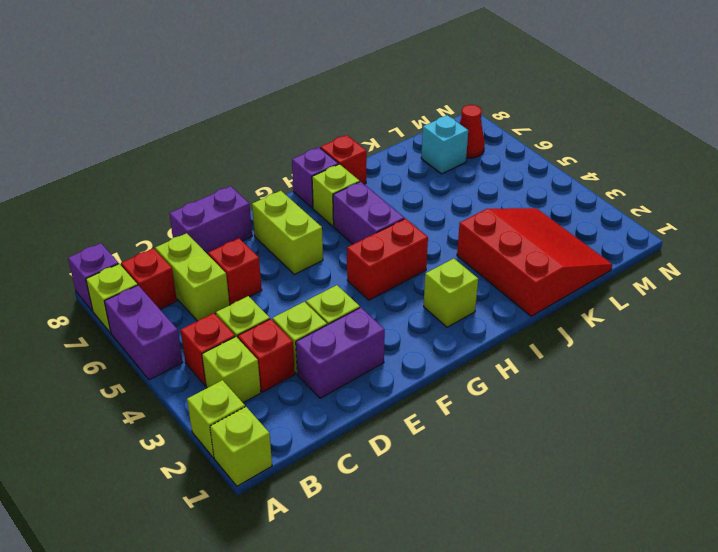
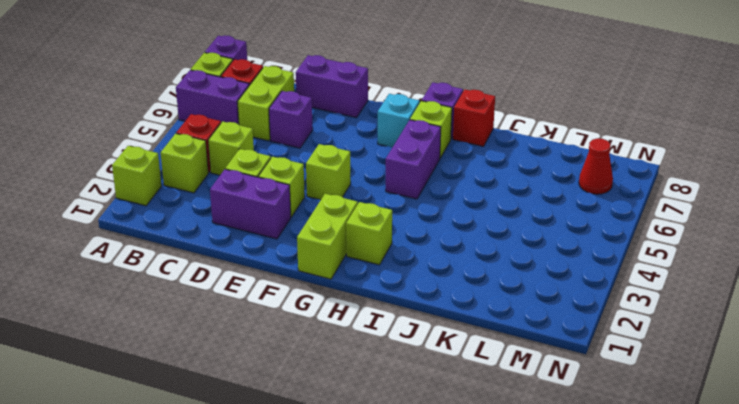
lime brick A1 level 1 -> lime brick F4 level 1
purple brick A5:A6 level 1 -> purple brick A6:B6 level 1
red brick C3 level 1 -> none
red brick D6 level 1 -> purple brick D6 level 1
lime brick F6:F7 level 1 -> lime brick G1:G2 level 1
red brick G4:H4 level 1 -> none
red slope J1:L3 level 1 top J -> none
cyan brick L7 level 1 -> cyan brick G7 level 1

